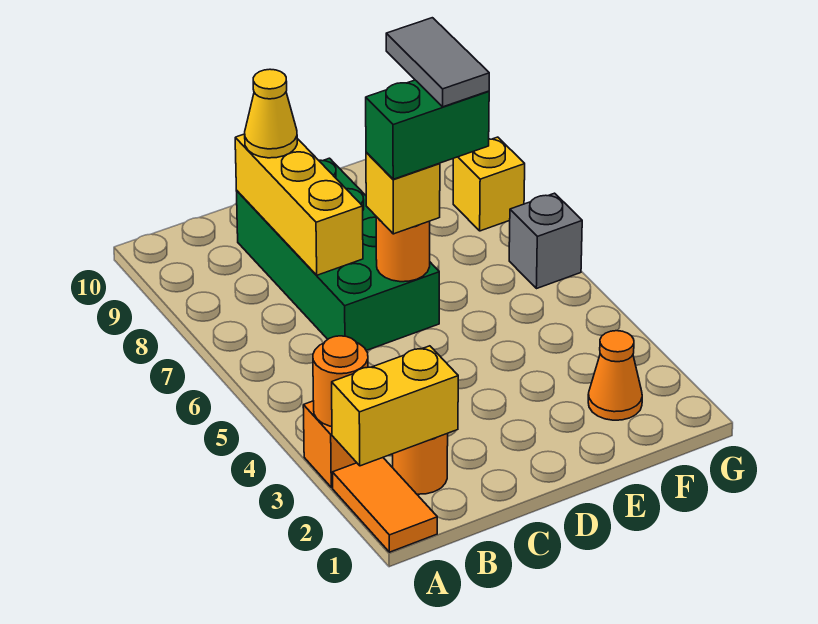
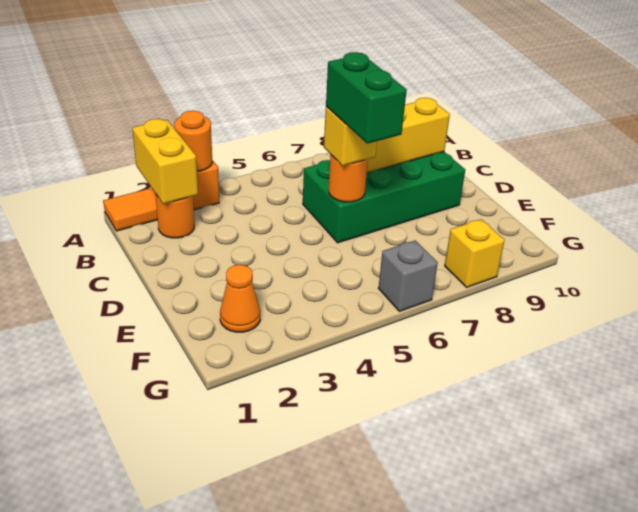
yellow cone C9 level 3 -> none
grey tile E6:E7 level 5 -> none

